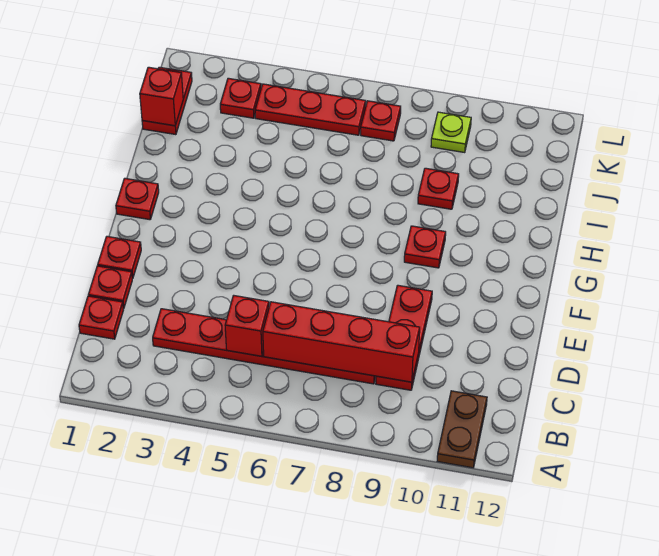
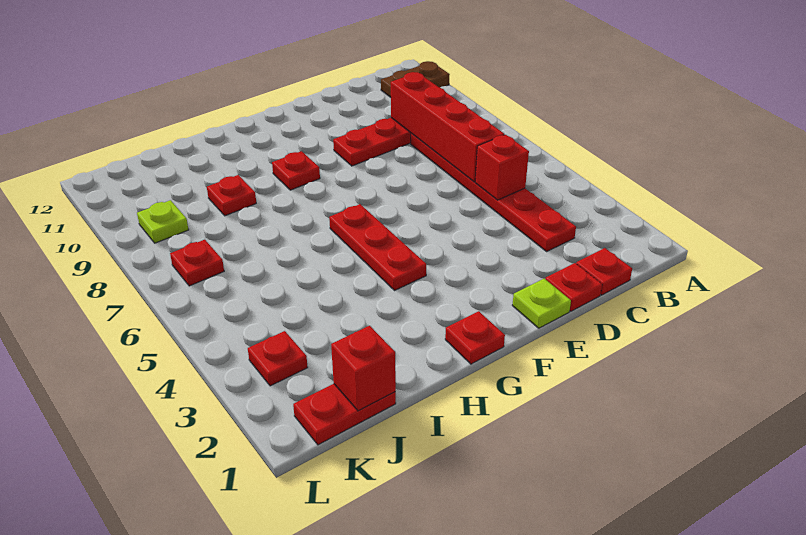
red plate E1 level 1 -> lime plate E1 level 1
red plate K4:K6 level 1 -> red plate G4:G6 level 1

